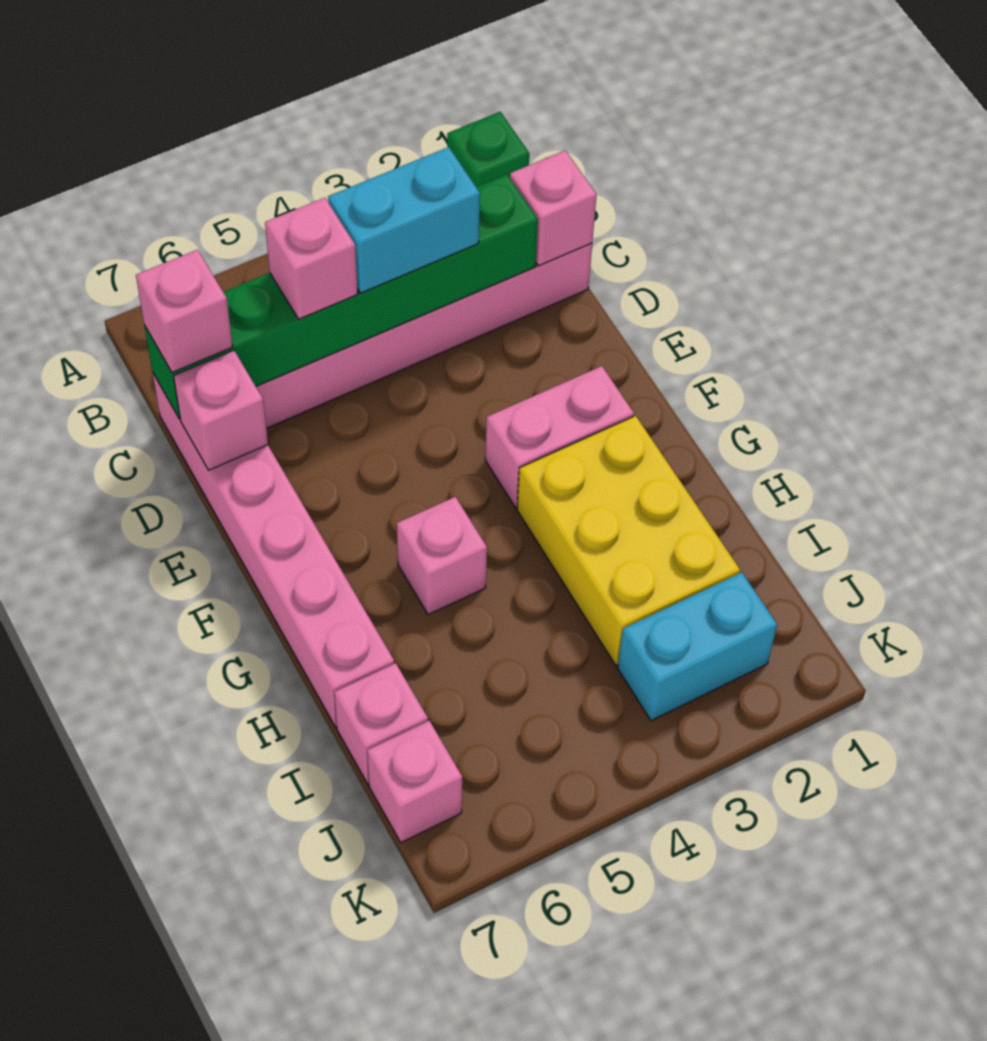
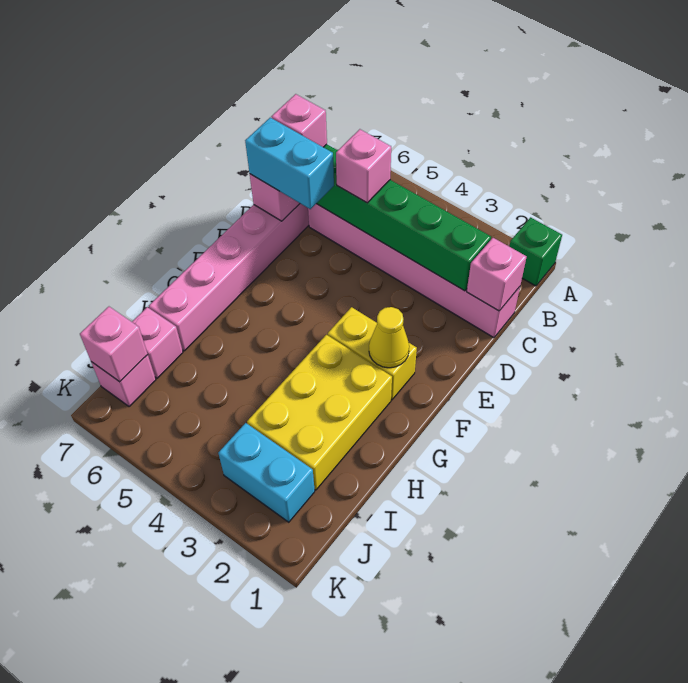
cyan brick C3:C4 level 3 -> cyan brick D6:D7 level 3
pink brick F2:F3 level 1 -> yellow brick F2:F3 level 1
none -> yellow cone F2 level 2
pink brick G5 level 1 -> pink brick J7 level 2

